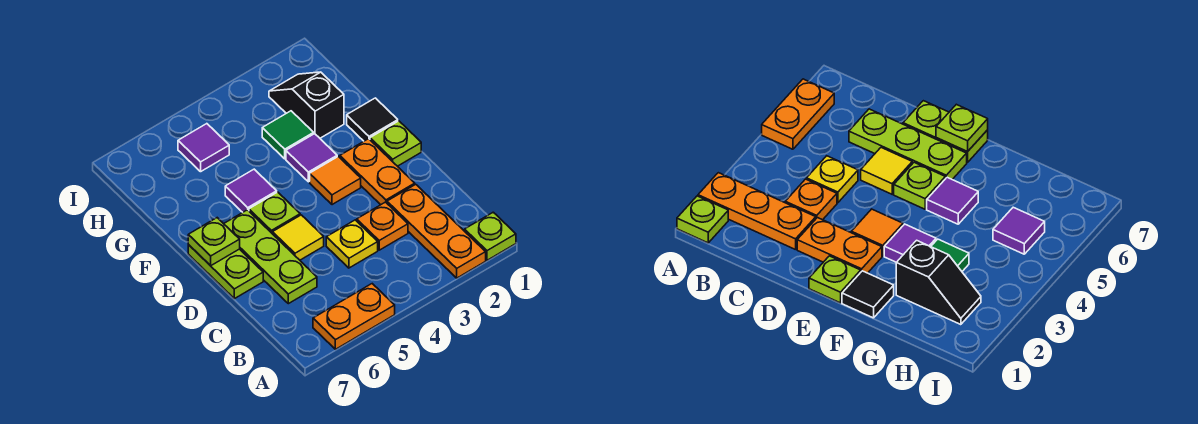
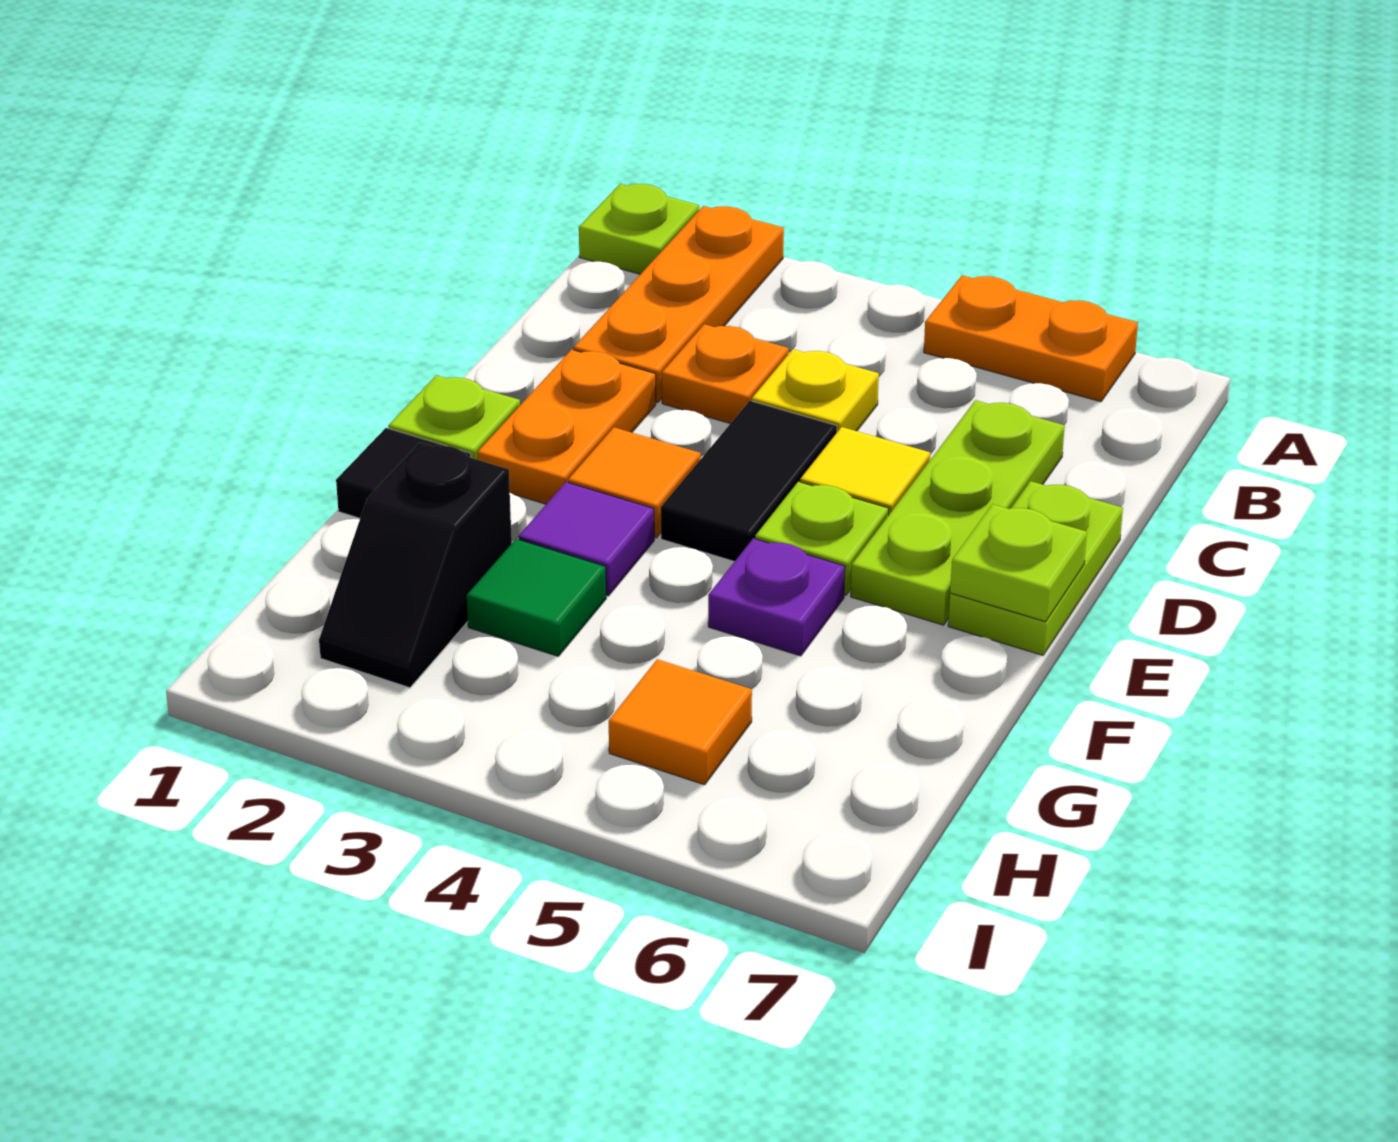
none -> black tile D4:E4 level 1
purple tile F5 level 1 -> purple plate F5 level 1
purple tile H5 level 1 -> orange tile H5 level 1

